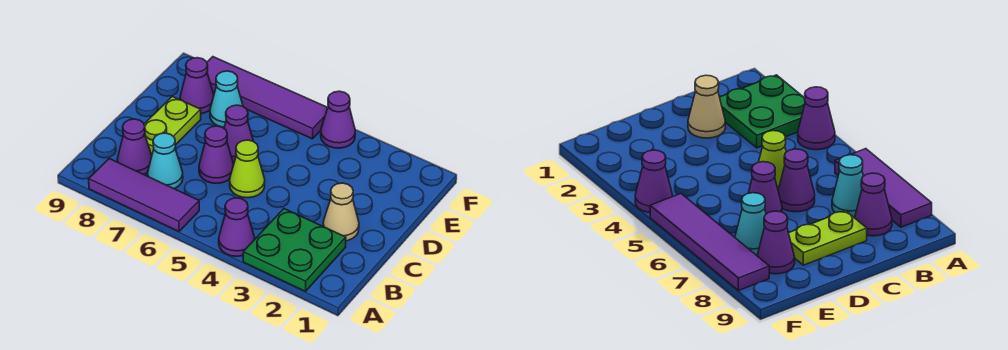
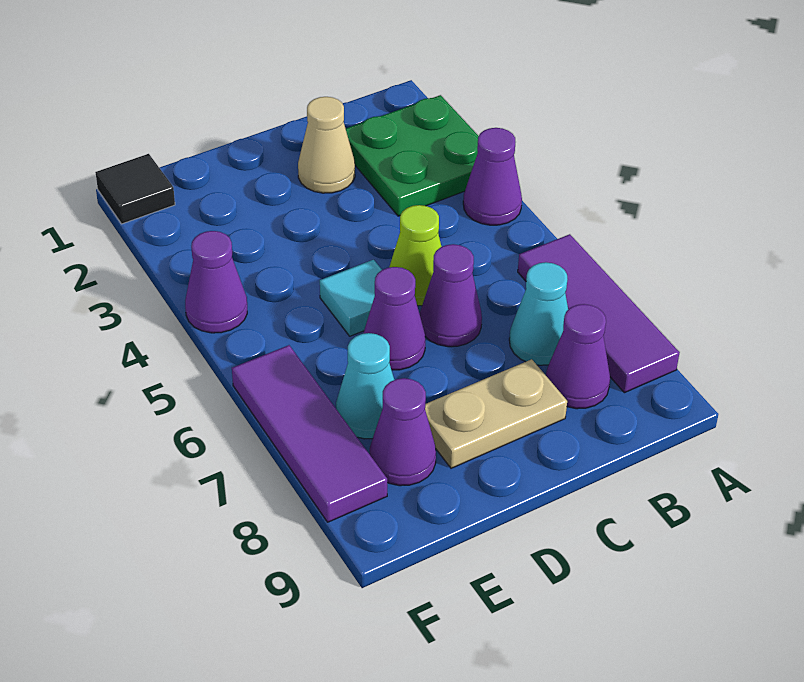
lime plate C8:D8 level 1 -> tan plate C8:D8 level 1
none -> cyan tile D5 level 1
none -> black tile F1 level 1
purple tile F5:F8 level 1 -> purple tile F6:F8 level 1

